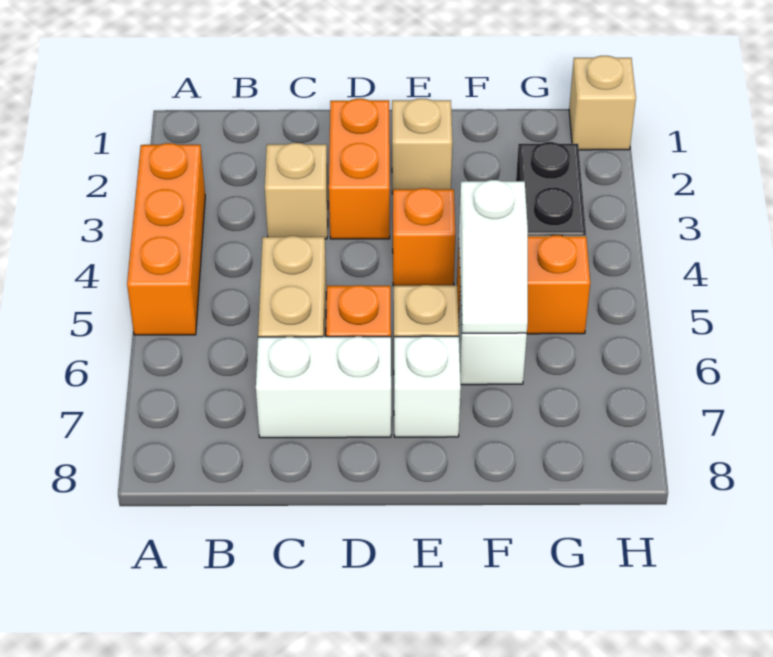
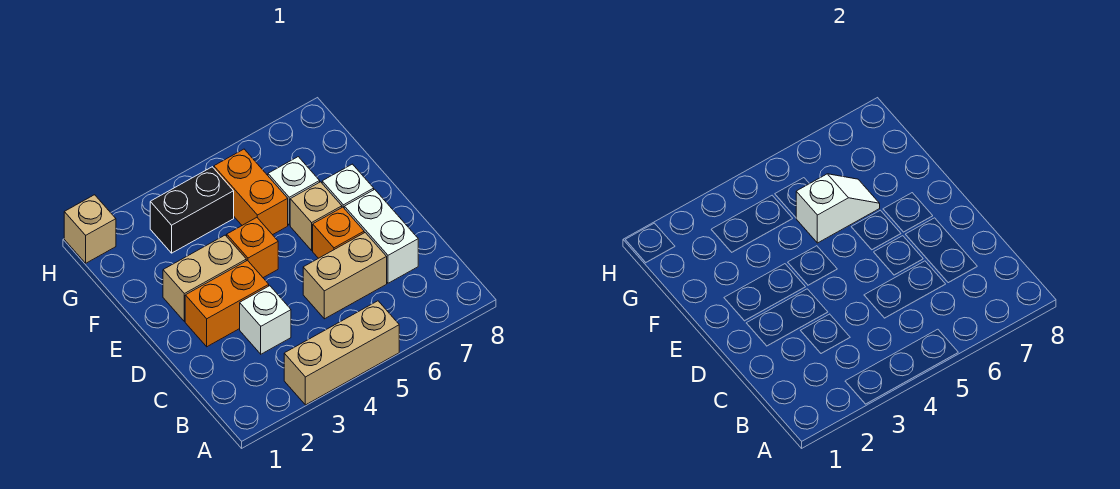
orange brick A3:A5 level 1 -> tan brick A3:A5 level 1
tan brick C3 level 1 -> white brick C3 level 1
tan brick E2 level 1 -> tan brick E2:E3 level 1

